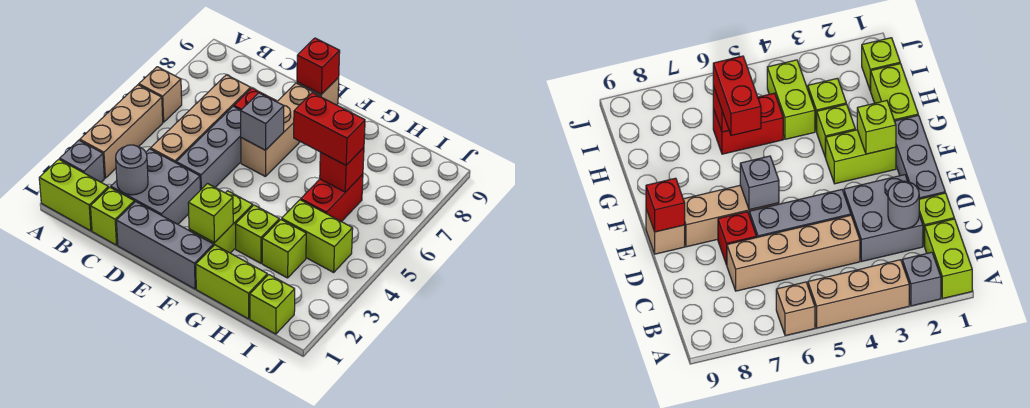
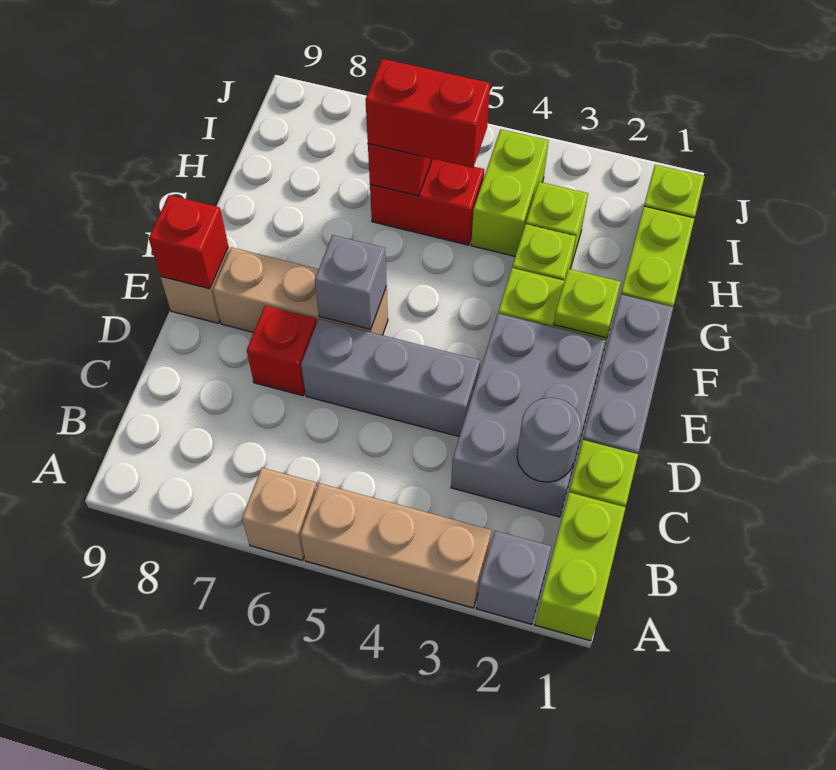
grey brick C2:D3 level 1 -> grey brick C2:E3 level 1
tan brick C4:C7 level 1 -> none
lime brick F2 level 2 -> lime plate F2 level 2
red brick G6:H6 level 3 -> red brick H5:H6 level 3

